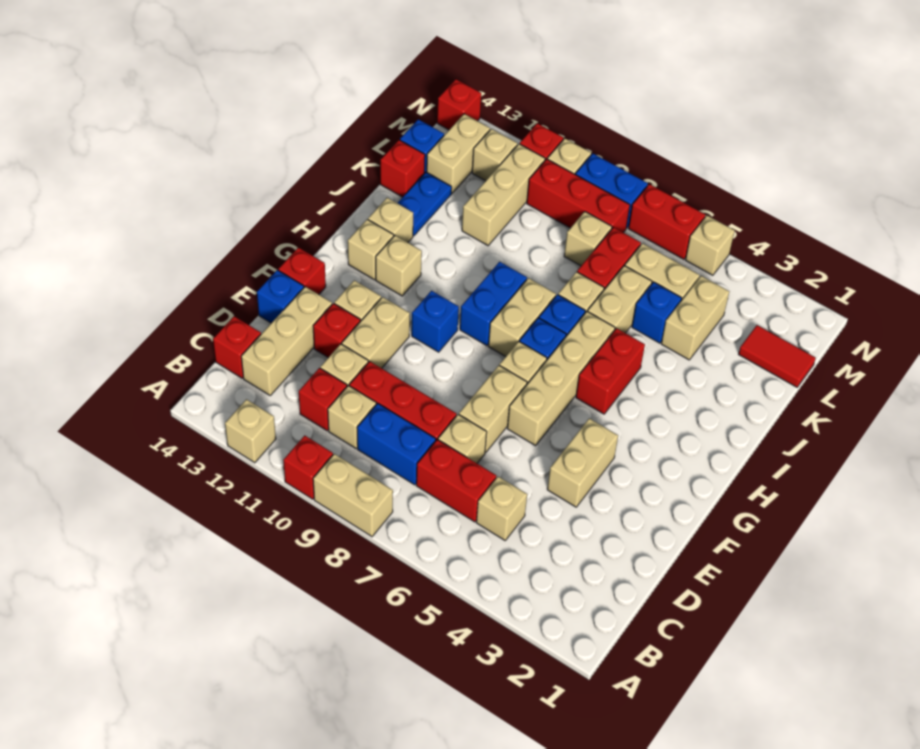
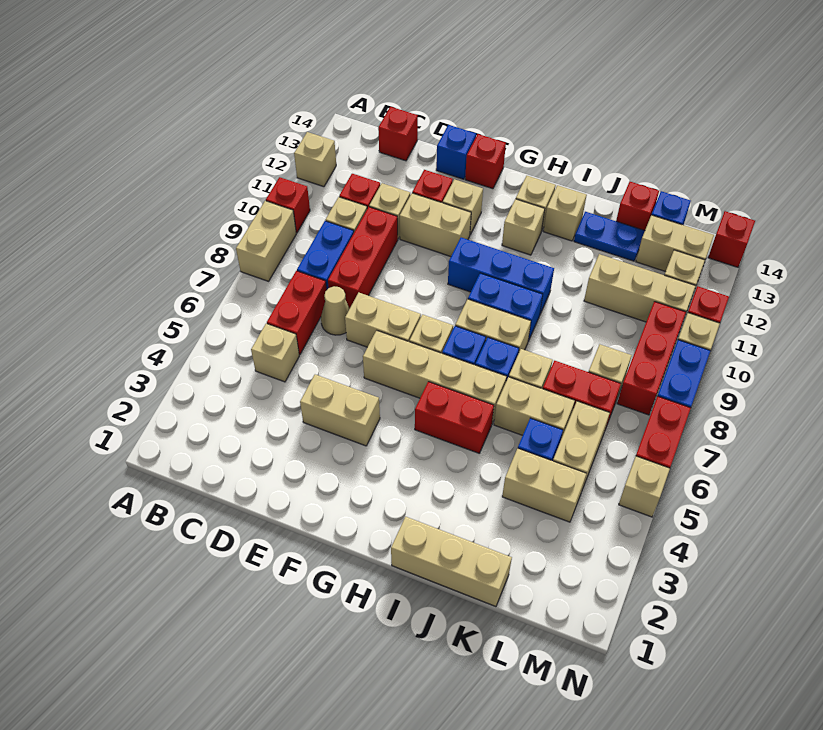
tan brick C13:E13 level 1 -> tan brick I1:K1 level 1
tan brick D7 level 1 -> tan cone D7 level 1
blue brick G10 level 1 -> blue brick G10:I10 level 1
red tile L1:L2 level 1 -> none

